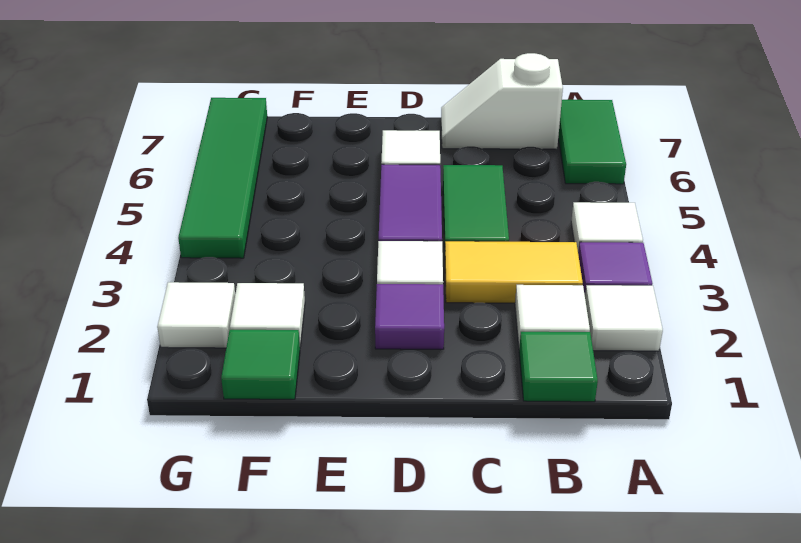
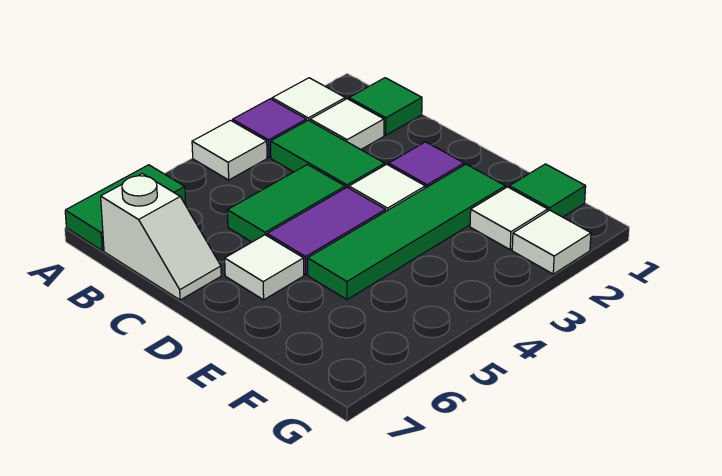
yellow tile B3:C3 level 1 -> green tile B3:C3 level 1
green tile G4:G7 level 1 -> green tile E2:E5 level 1

